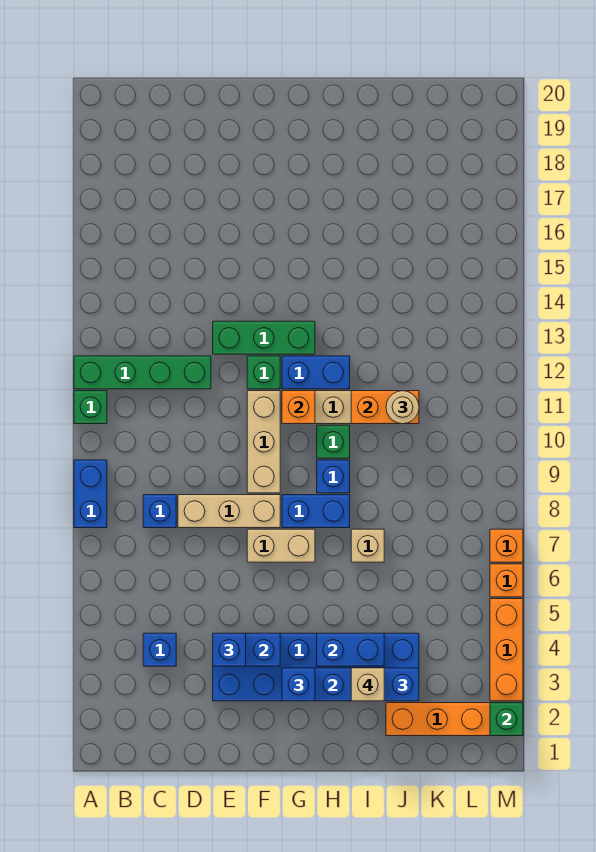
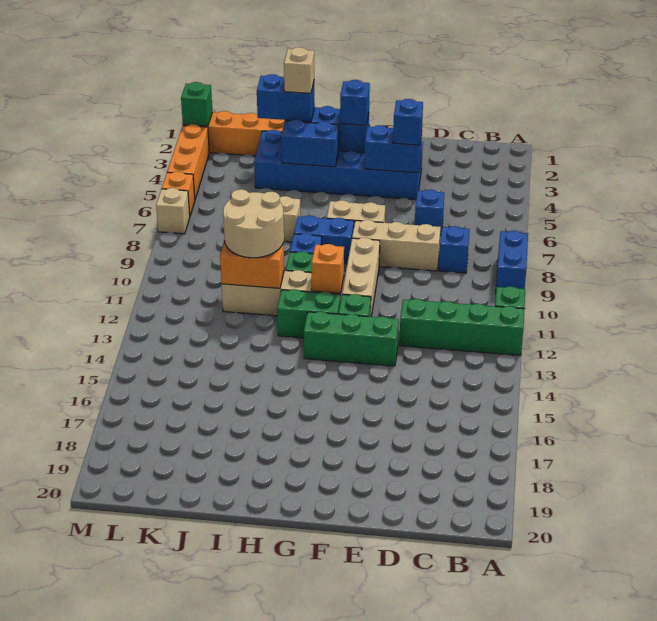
blue brick C4 level 1 -> blue brick D6 level 1
blue brick G12:H12 level 1 -> green brick G12:H12 level 1
tan round brick J11 level 3 -> tan round brick I10:J11 level 3
orange brick M7 level 1 -> tan brick M7 level 1

